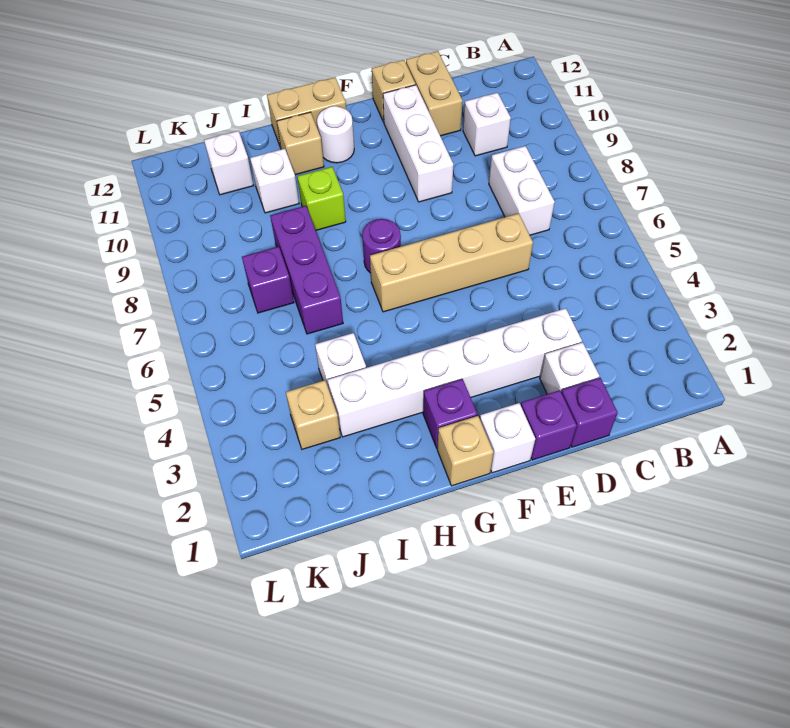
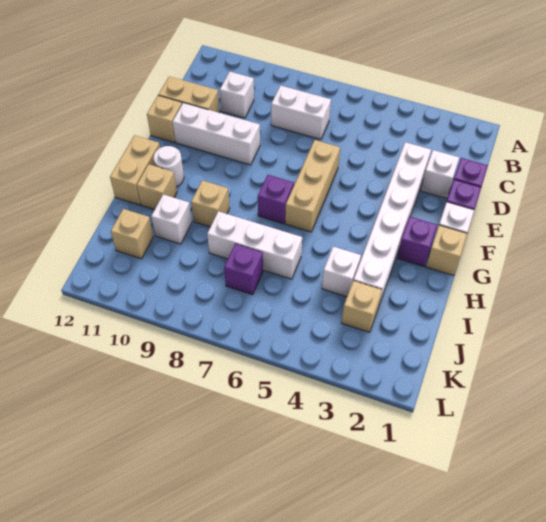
tan brick D6:G6 level 1 -> tan brick E6:G6 level 1
purple round brick G7 level 1 -> purple brick G7 level 1
lime brick H9 level 1 -> tan brick H9 level 1
purple brick I6:I8 level 1 -> white brick I6:I8 level 1
white brick J11 level 1 -> tan brick J11 level 1

